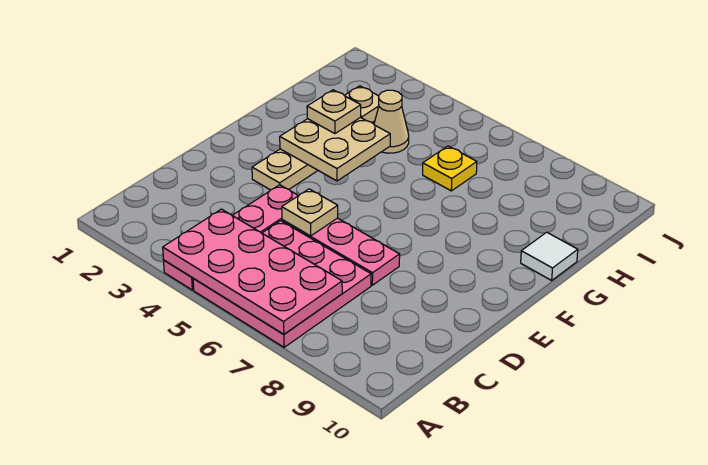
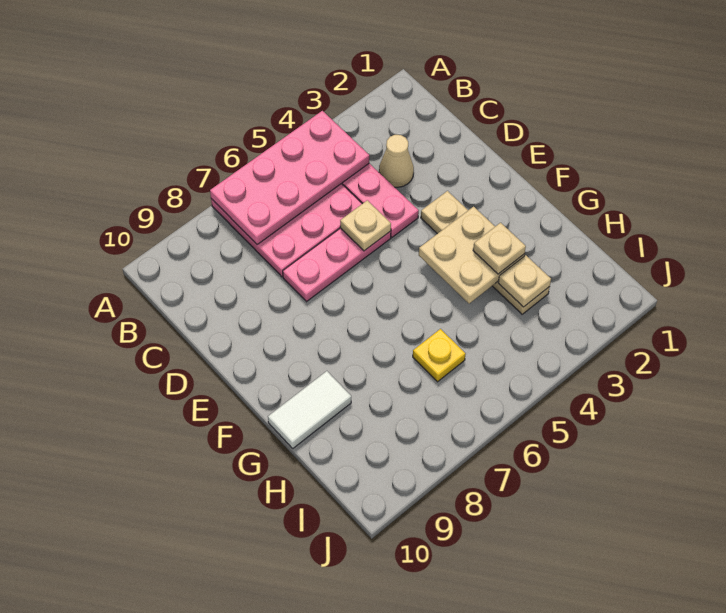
white tile G10 level 1 -> white tile G9:G10 level 1
tan cone H4 level 1 -> tan cone C3 level 1

